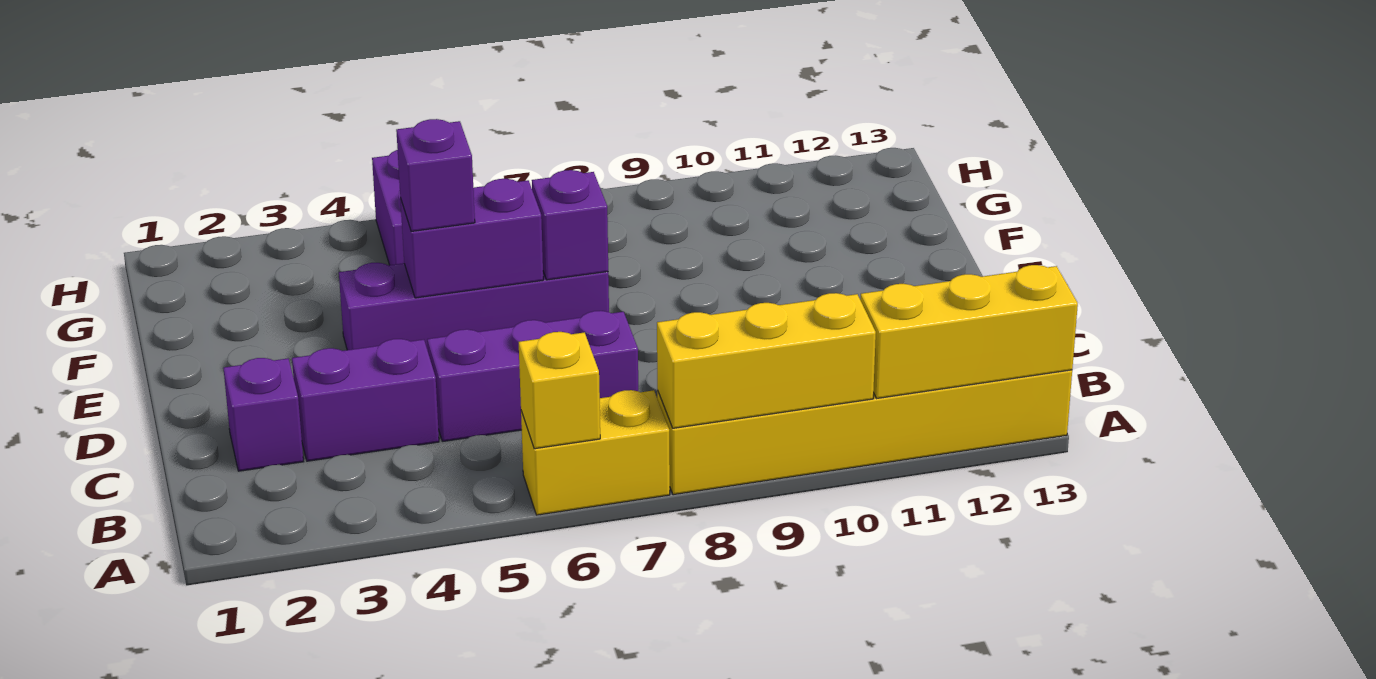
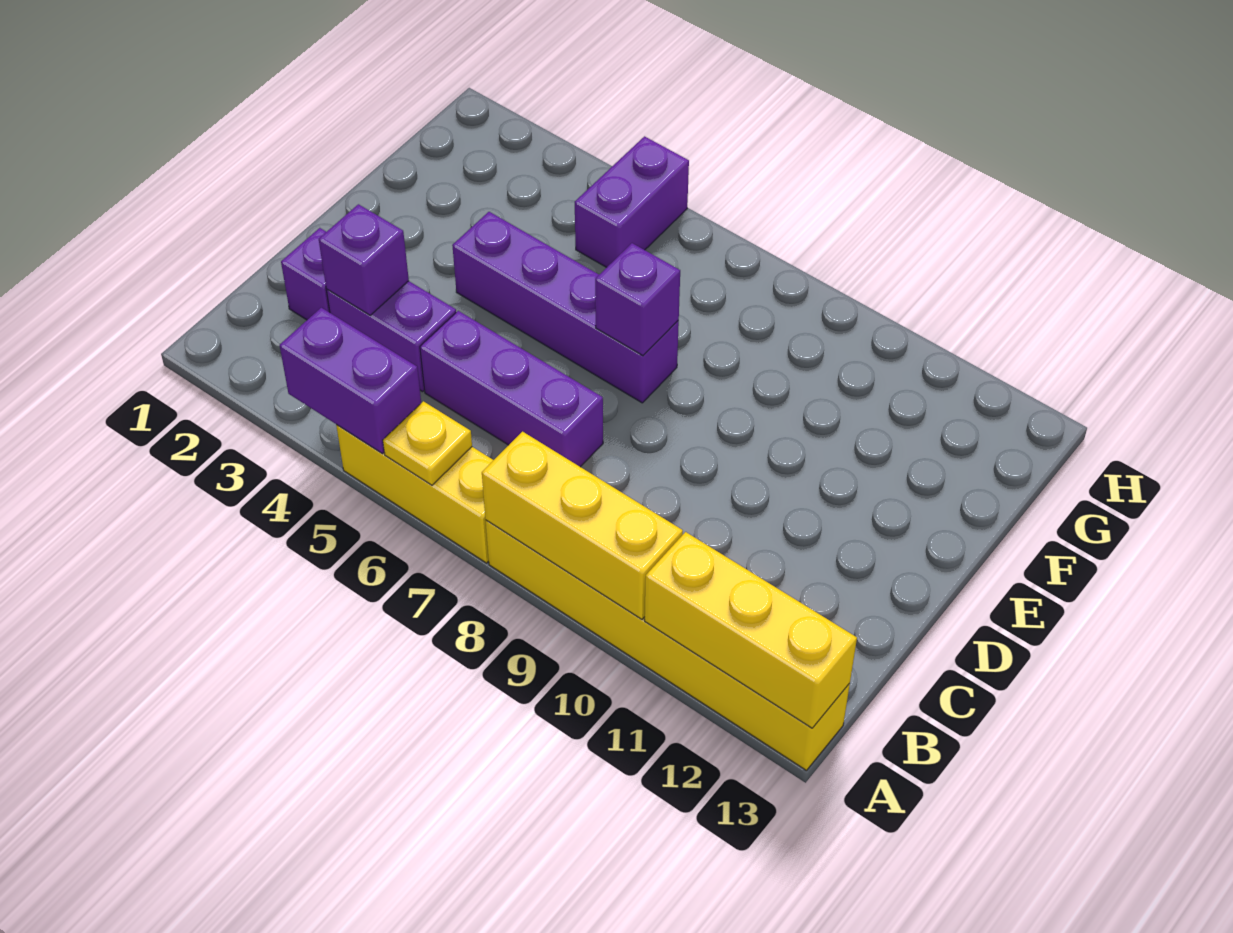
yellow brick A6:A7 level 1 -> yellow brick A5:A7 level 1
yellow brick A6 level 2 -> yellow plate A6 level 2
purple brick E5:E6 level 2 -> purple brick A4:A5 level 2
purple brick E5 level 3 -> purple brick C3 level 2

